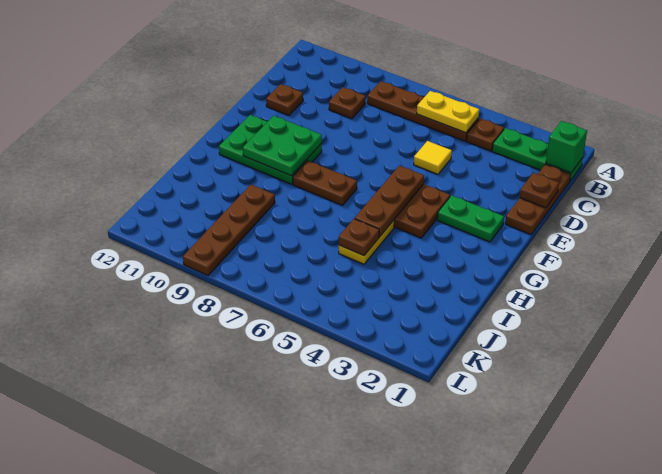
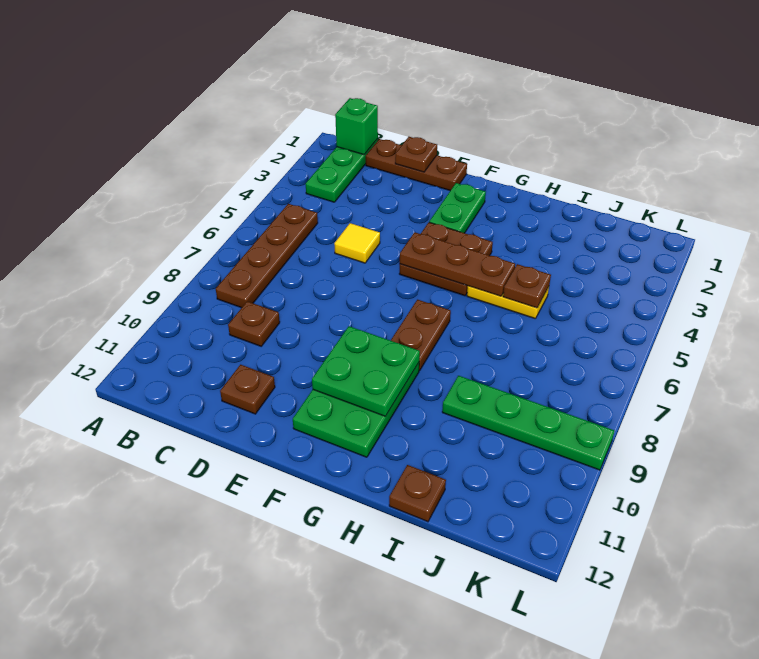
brown plate B4 level 1 -> brown plate I12 level 1
yellow plate B5:B6 level 2 -> none
brown plate I9:L9 level 1 -> green plate I9:L9 level 1

